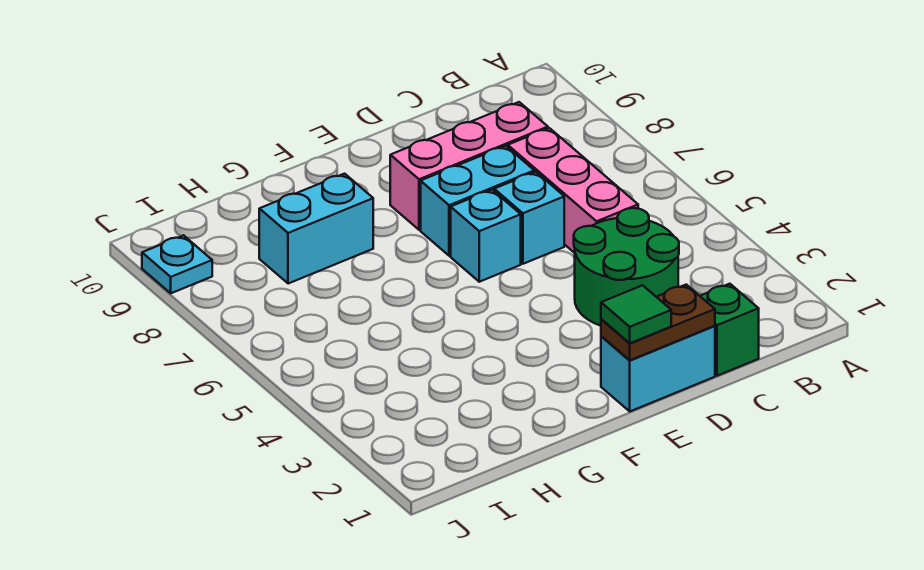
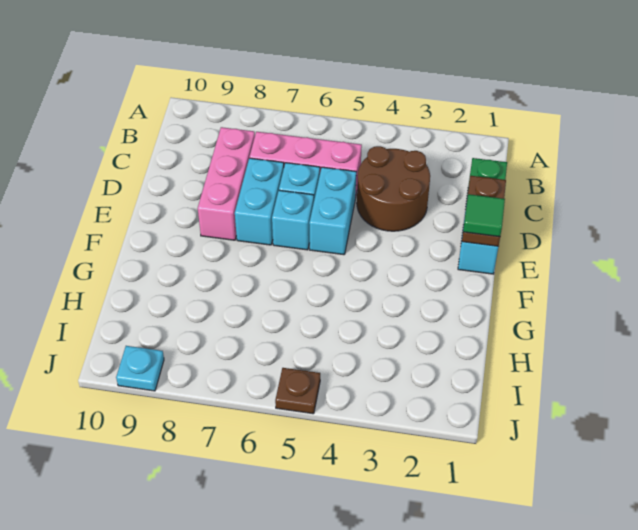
green round brick C3:D4 level 1 -> brown round brick C3:D4 level 1
cyan brick G8:H8 level 1 -> cyan brick D5:E5 level 1
none -> brown plate J5 level 1

